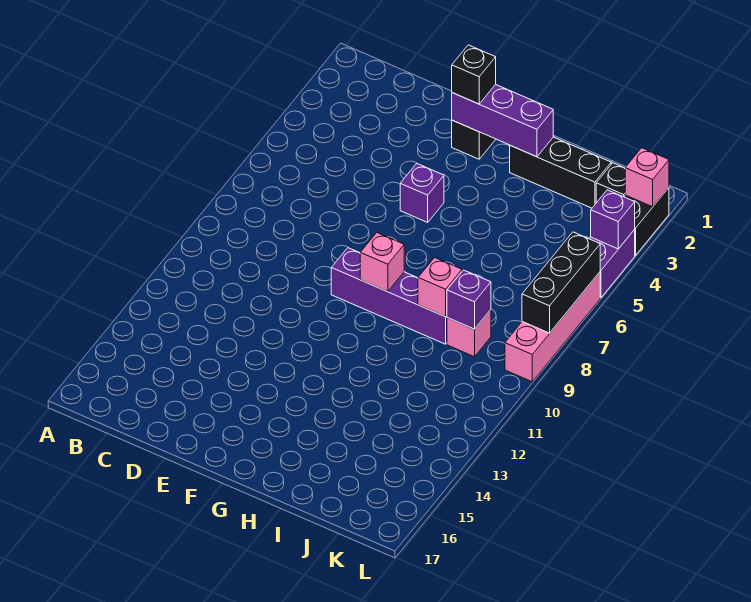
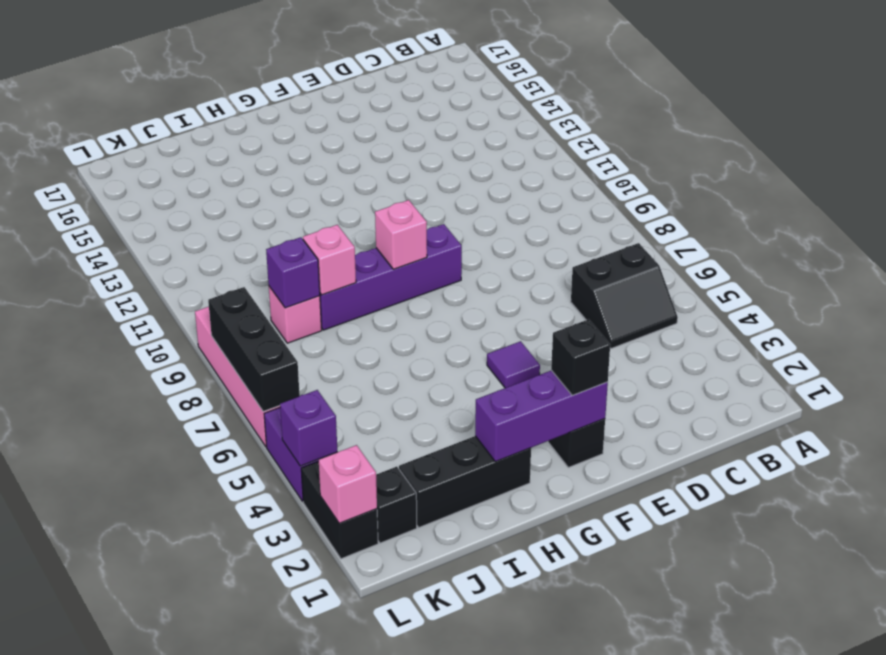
none -> black slope B5:C6 level 1 top 6
purple brick F5 level 1 -> purple tile F5 level 1

